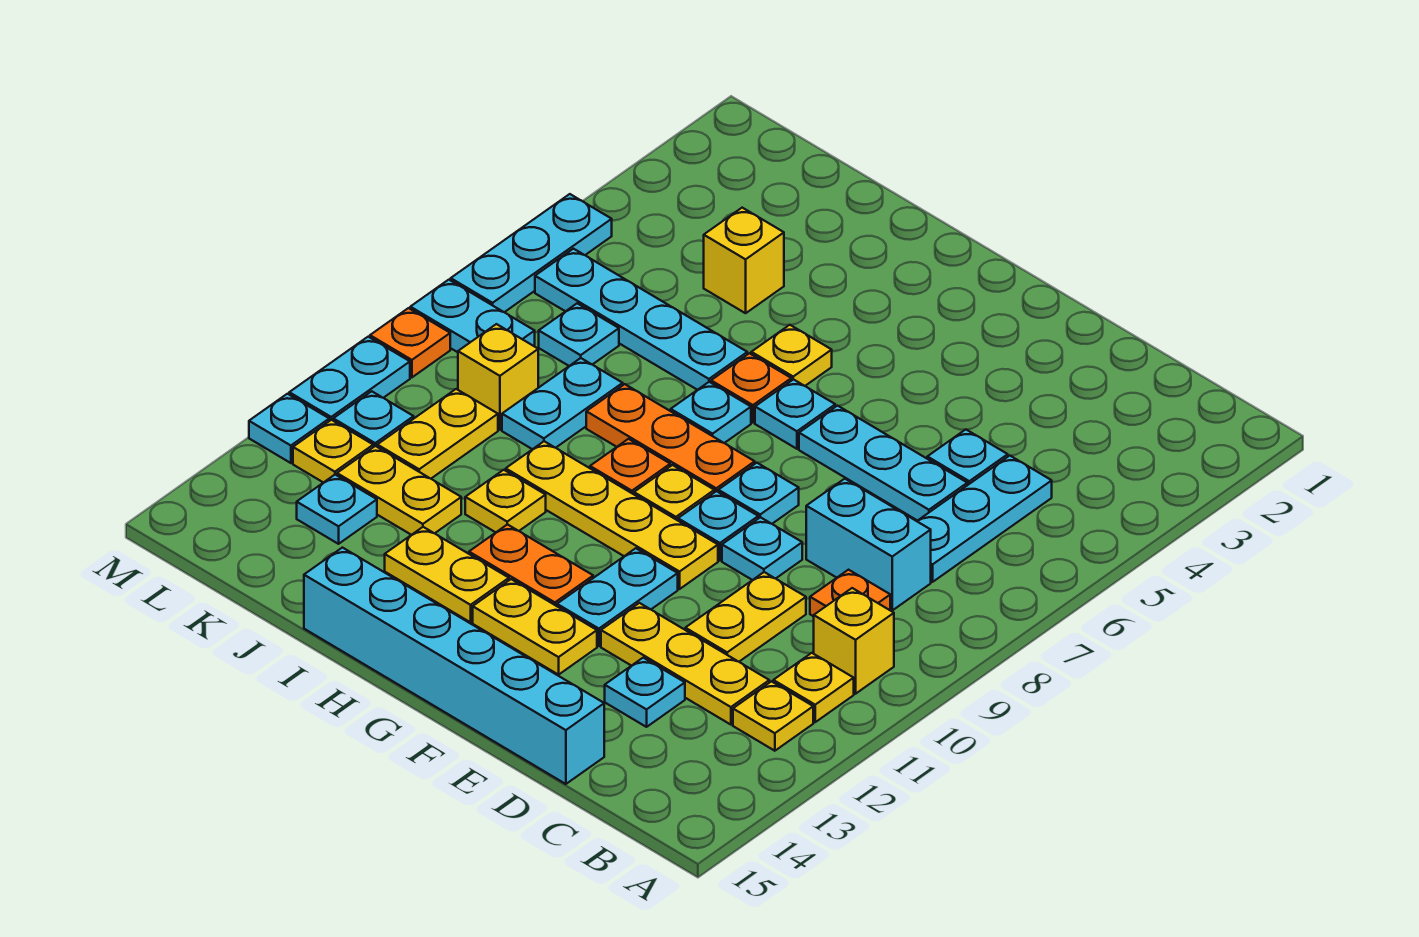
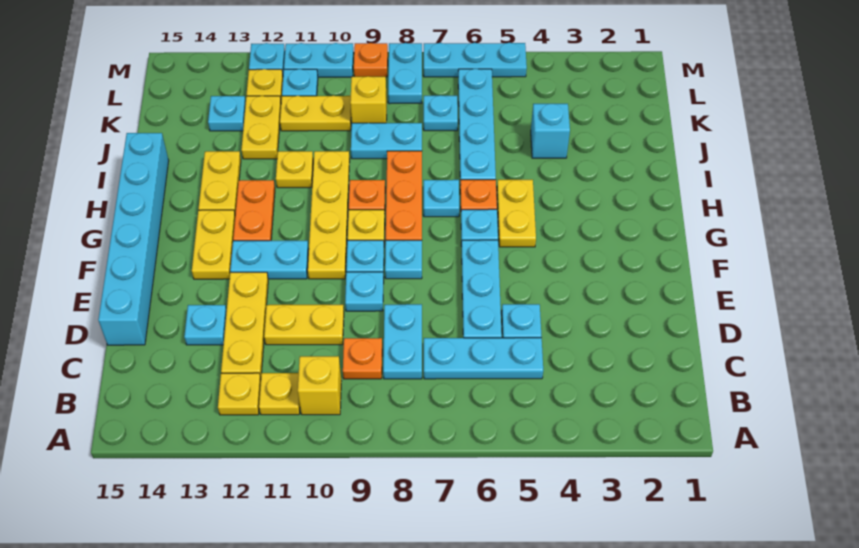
cyan brick C8:D8 level 1 -> cyan plate C8:D8 level 1
yellow plate H5 level 1 -> yellow plate G5:H5 level 1
yellow brick J4 level 1 -> cyan brick J4 level 1

